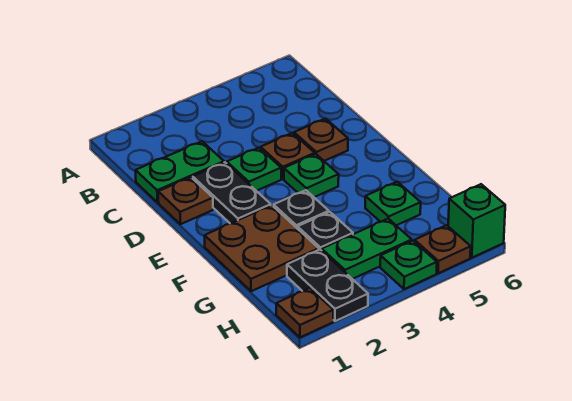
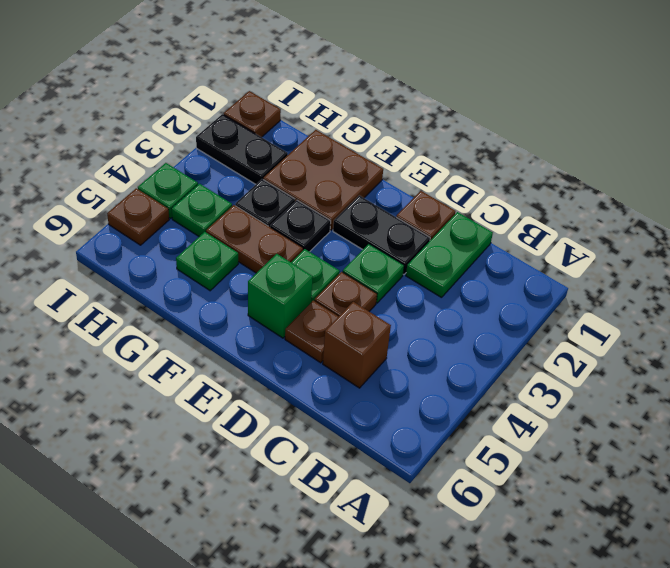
none -> brown brick C5 level 1
none -> brown plate F4:G4 level 1
green plate H3:H4 level 1 -> green plate H4 level 1
green brick I6 level 1 -> green brick E5 level 1

